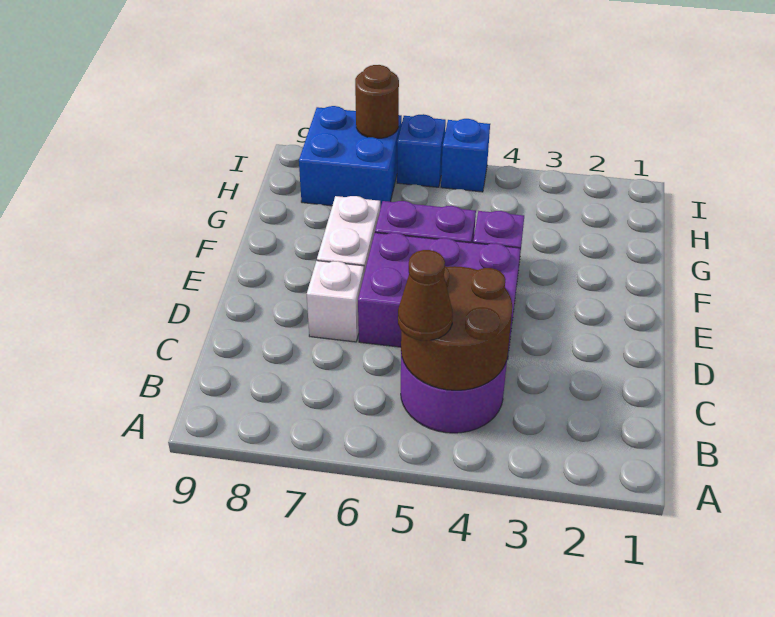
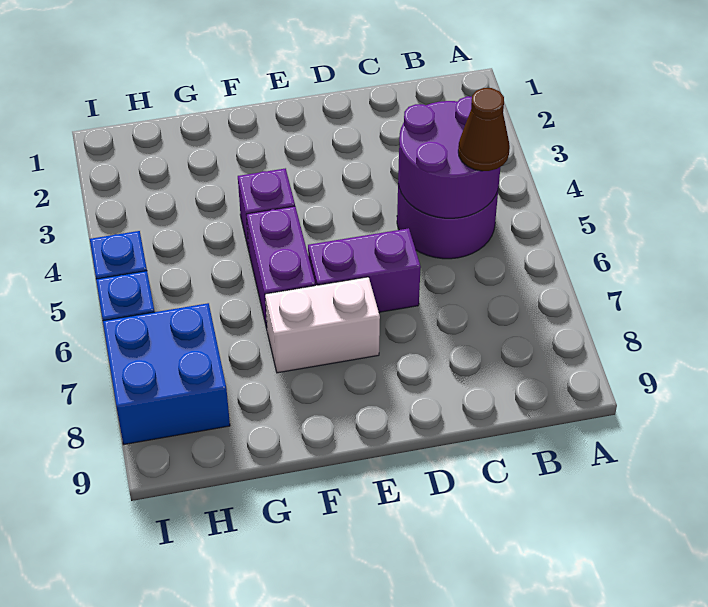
brown round brick B4:C5 level 2 -> purple round brick B4:C5 level 2
purple brick D4:E6 level 1 -> purple brick D6:E6 level 1
white brick D7 level 1 -> none
brown round brick I7 level 2 -> none

